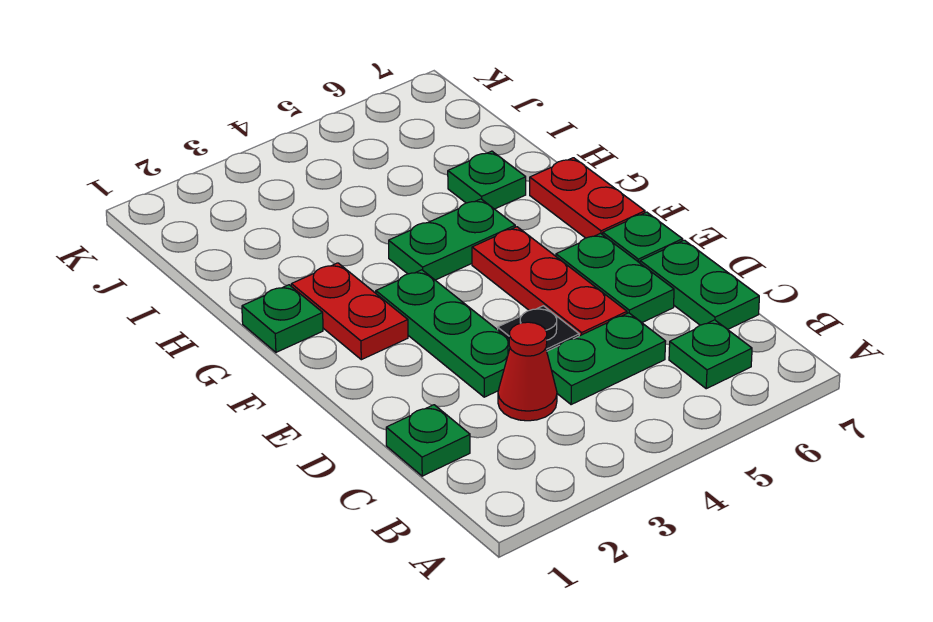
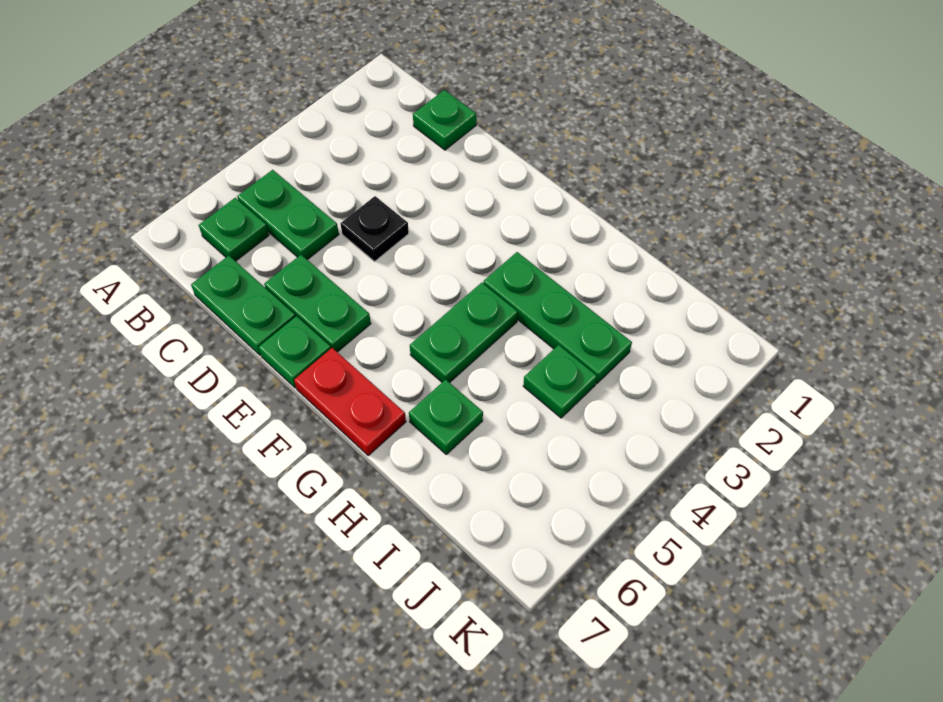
red cone C3 level 1 -> none
green plate C4:C5 level 1 -> green plate B5:C5 level 1
green plate D3:F3 level 1 -> green plate G3:I3 level 1
red plate D5:F5 level 1 -> none
red plate F2:G2 level 1 -> none
green plate G1 level 1 -> green plate I4 level 1

